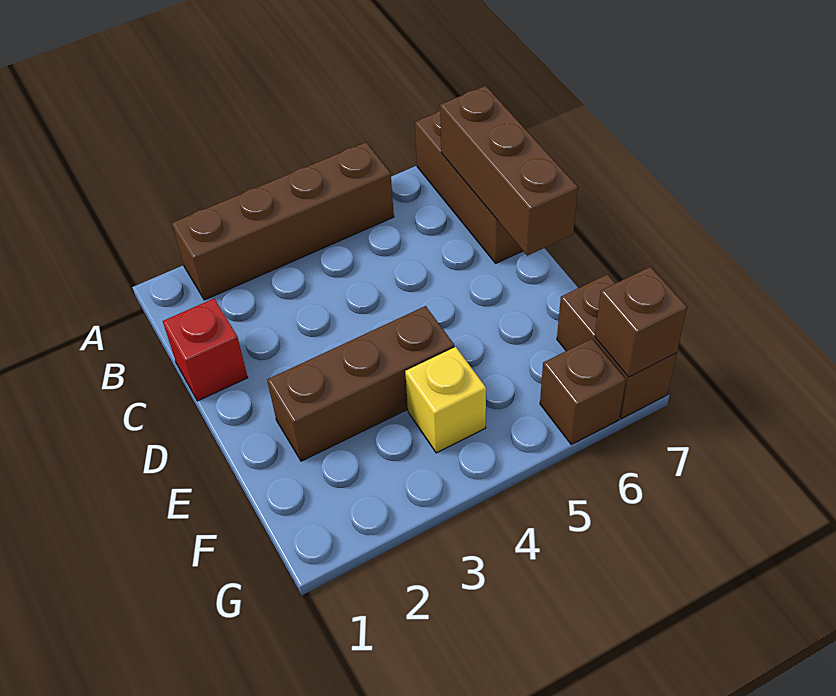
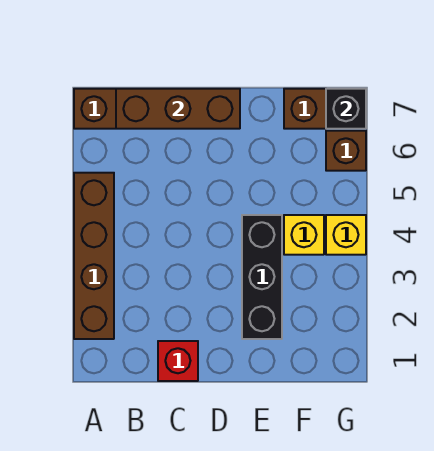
brown brick E2:E4 level 1 -> black brick E2:E4 level 1
none -> yellow brick G4 level 1
brown brick G7 level 2 -> black brick G7 level 2

